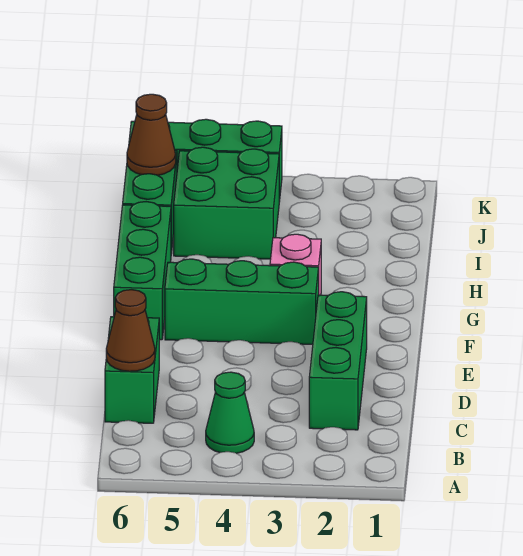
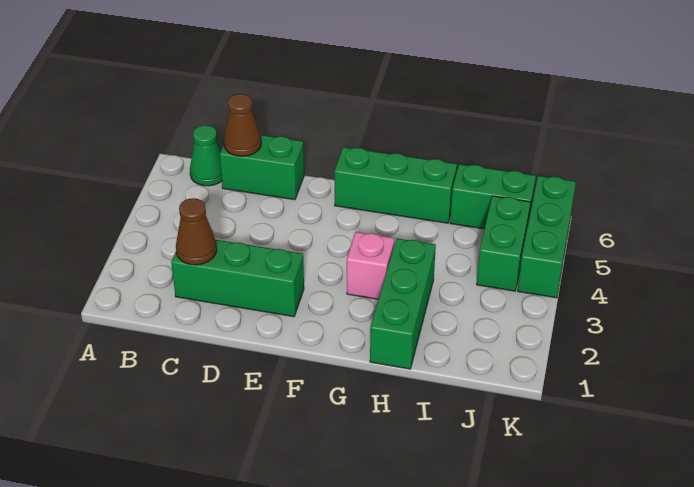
green cone B4 level 1 -> green cone B6 level 1
green brick F3:F5 level 1 -> green brick H1:H3 level 1
green brick I4:J5 level 1 -> green brick J4:J5 level 1
brown cone J6 level 2 -> brown cone C2 level 2

